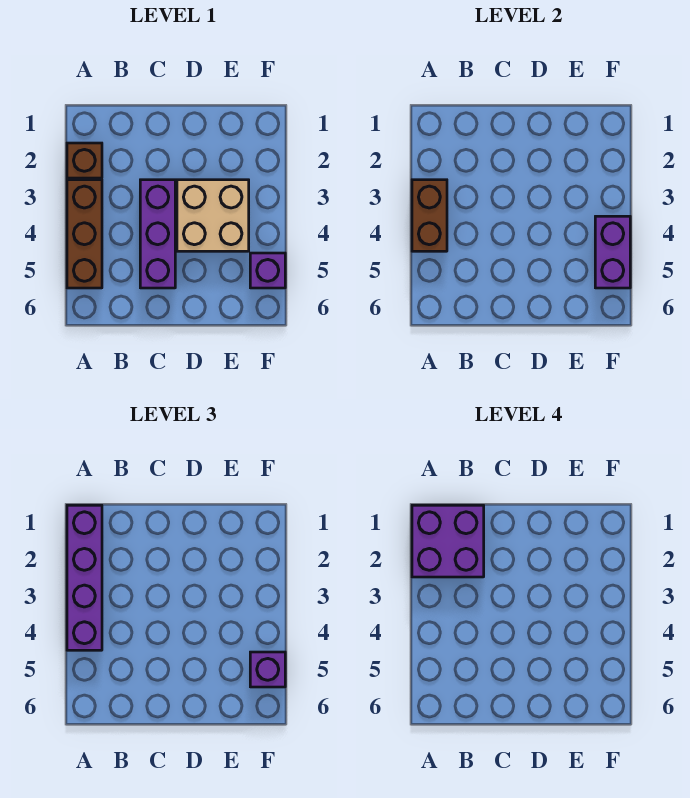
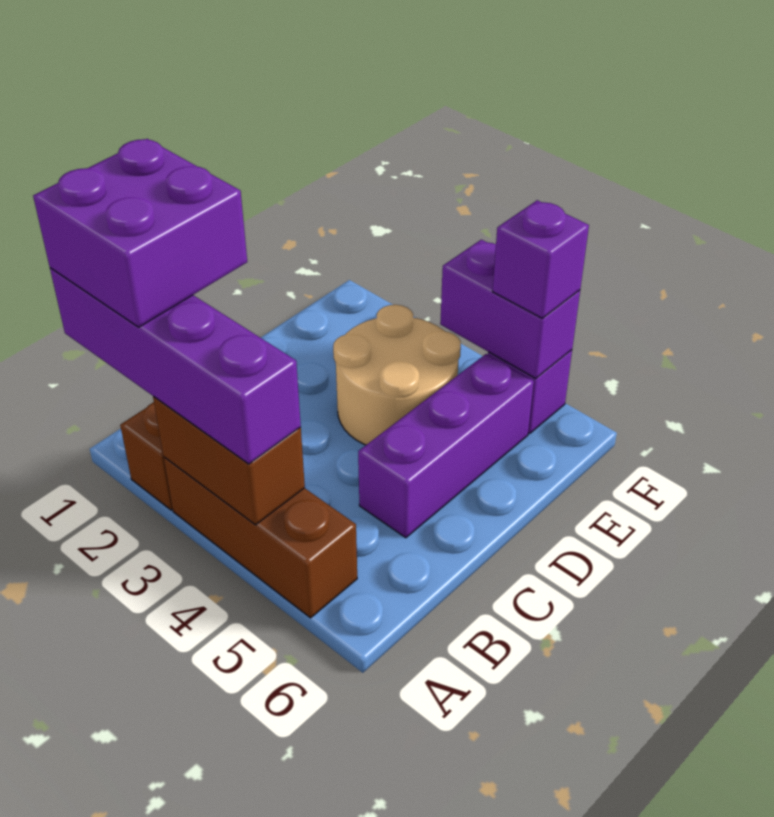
purple brick C3:C5 level 1 -> purple brick C5:E5 level 1
tan brick D3:E4 level 1 -> tan round brick D3:E4 level 1

